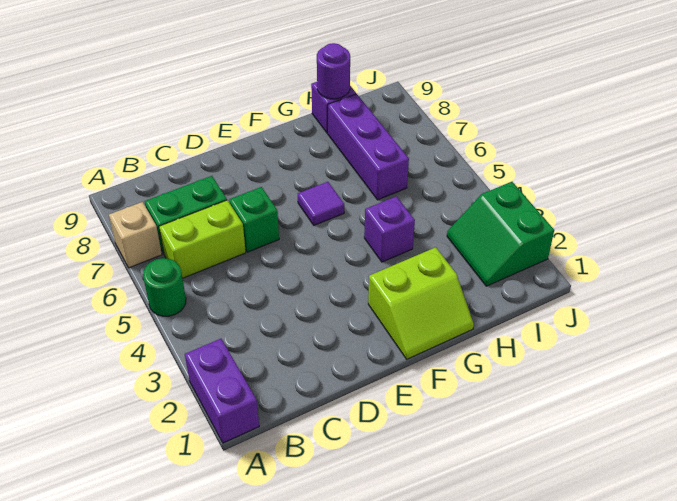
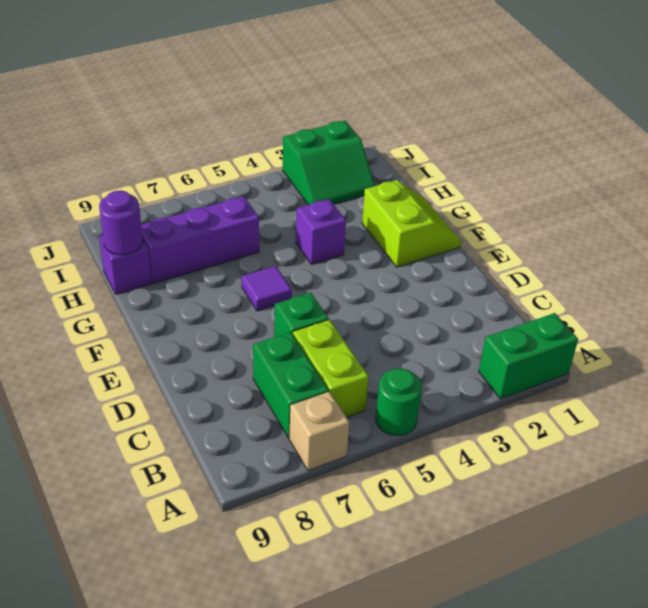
purple brick A1:A2 level 1 -> green brick A1:A2 level 1

